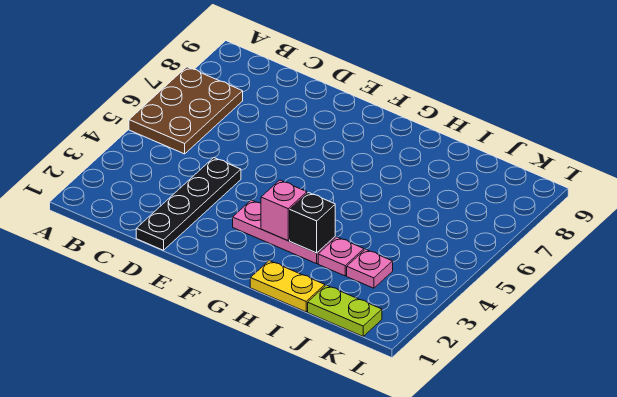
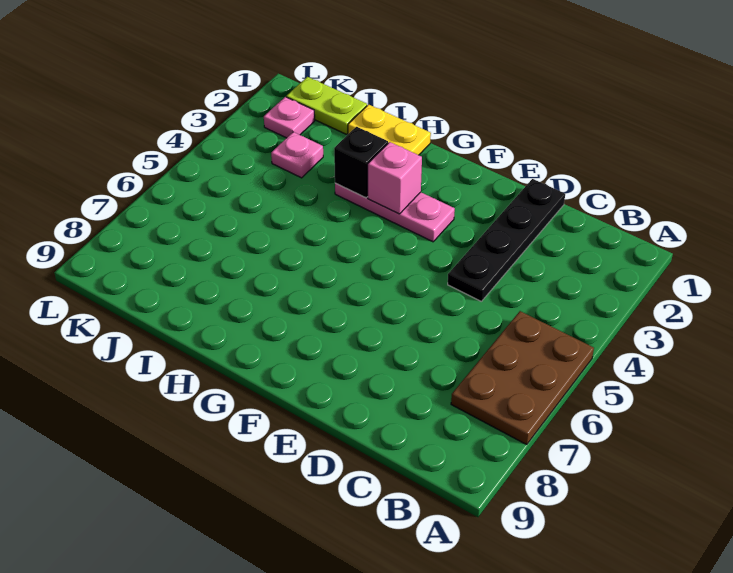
pink plate I3 level 1 -> pink plate K2 level 1

